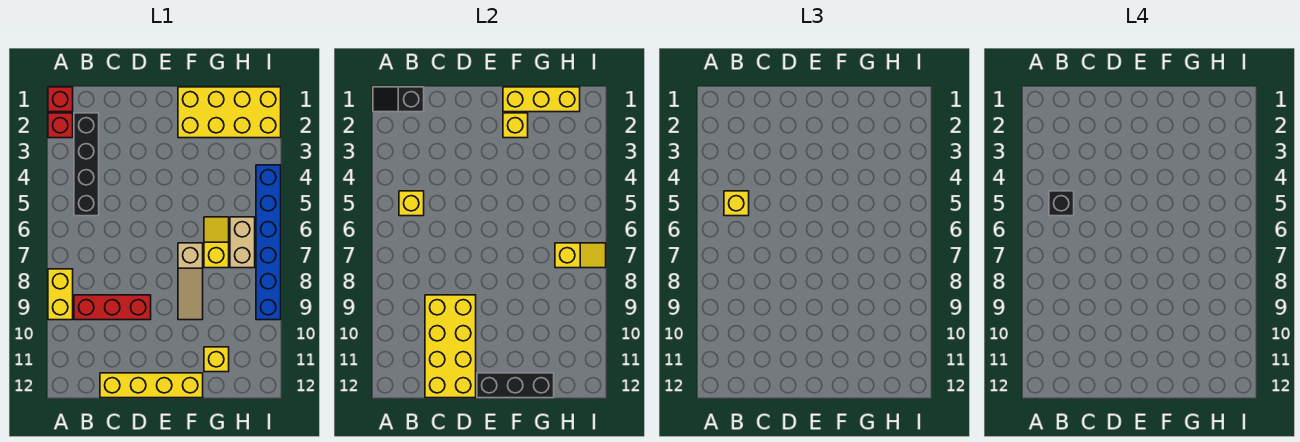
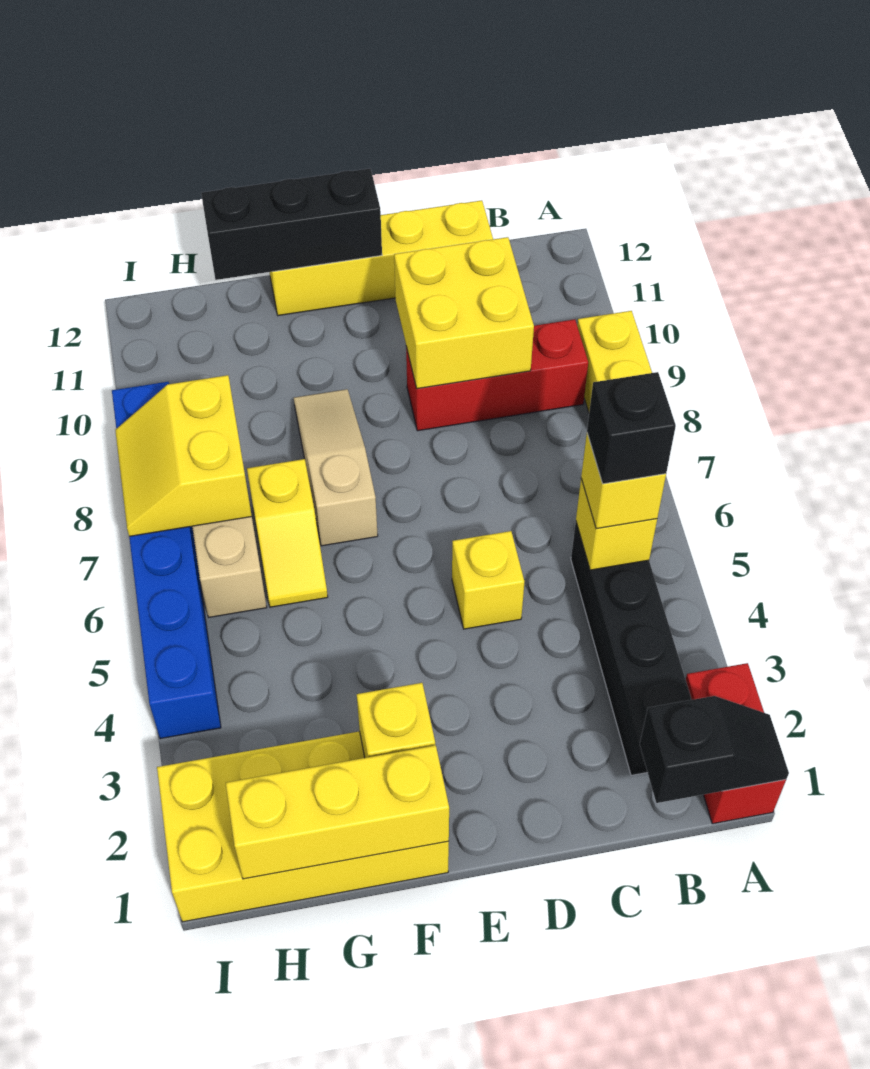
yellow brick C9:D12 level 2 -> yellow brick C9:D10 level 2
yellow brick G11 level 1 -> yellow brick D5 level 1
yellow slope H7:I7 level 2 top H -> yellow slope H7:I8 level 2 top H

